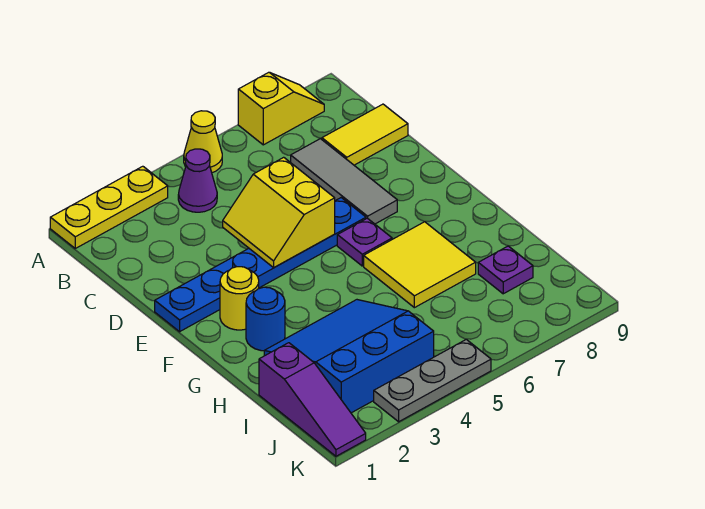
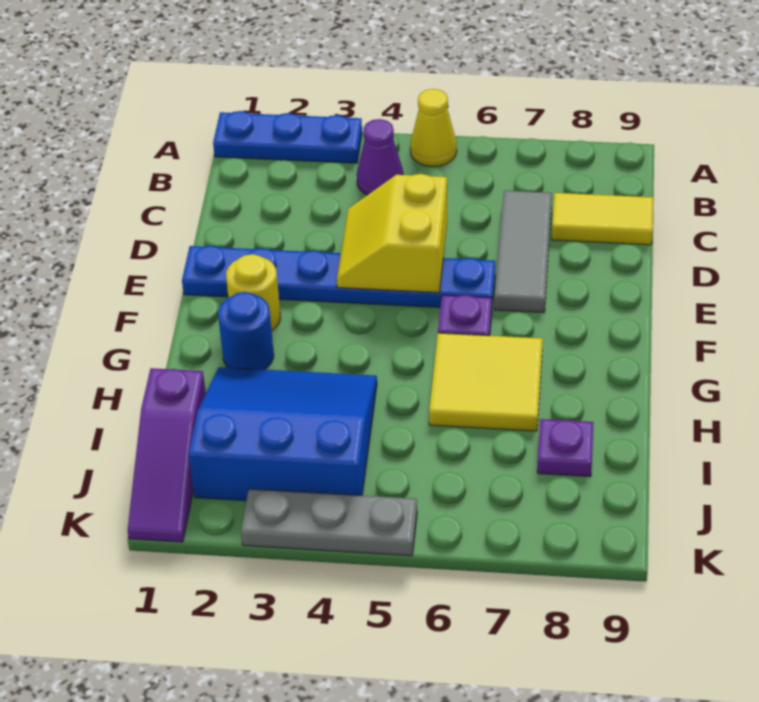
yellow plate A1:A3 level 1 -> blue plate A1:A3 level 1
yellow slope A7:A8 level 1 top 7 -> none

